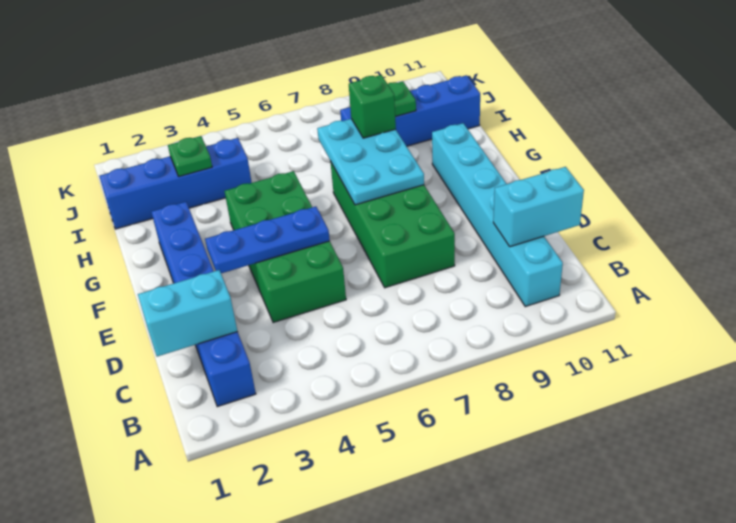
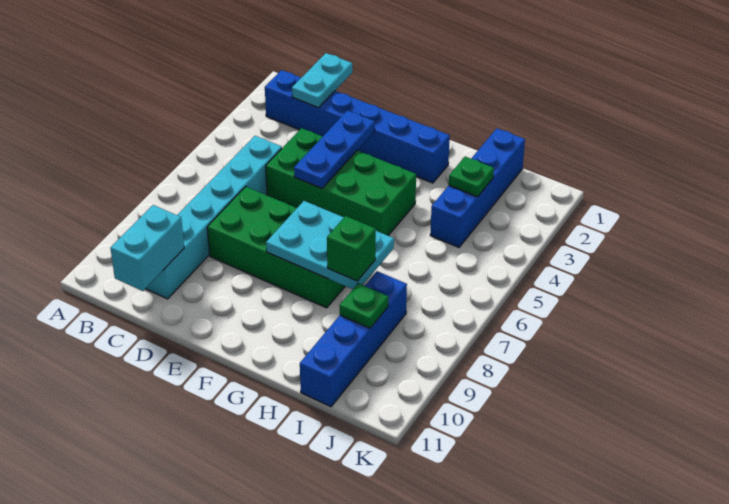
cyan brick B10:G10 level 1 -> cyan brick C5:C10 level 1
cyan brick C1:C2 level 2 -> cyan plate C1:C2 level 2

